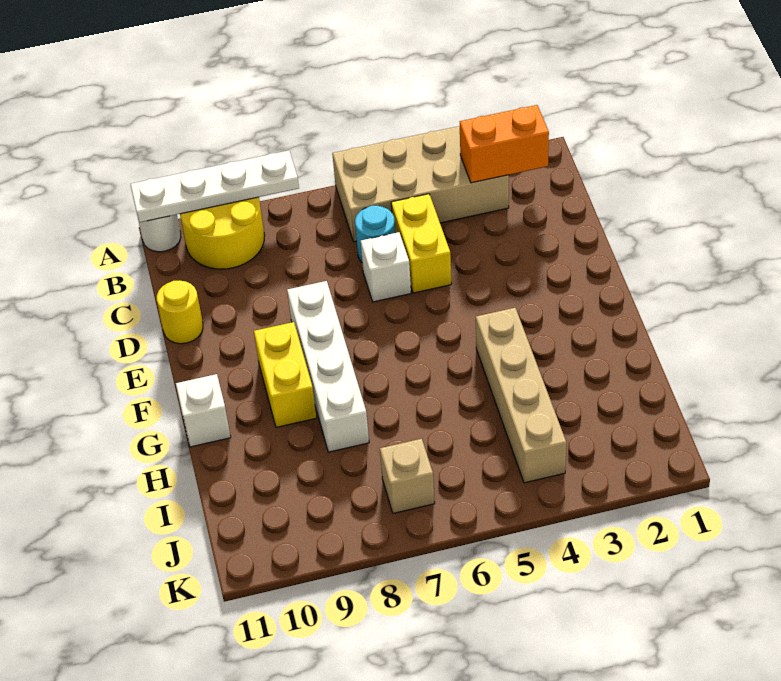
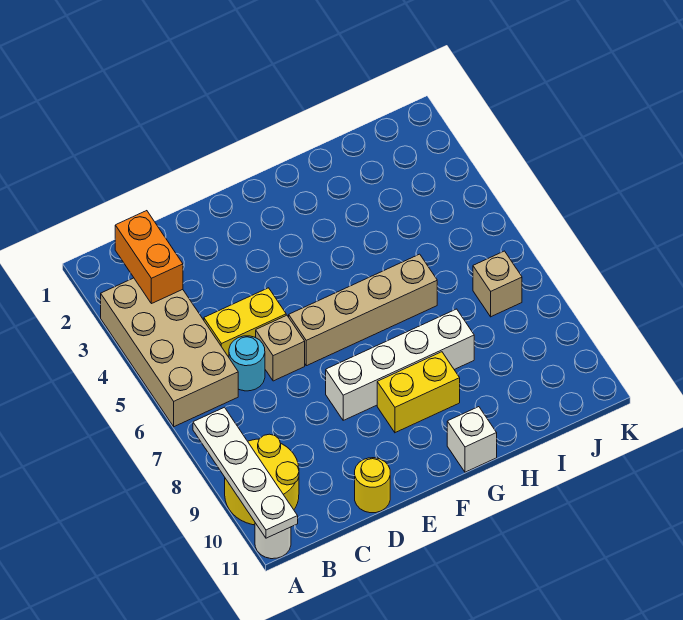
white brick D6 level 1 -> tan brick D6 level 1
tan brick G4:J4 level 1 -> tan brick E6:H6 level 1

